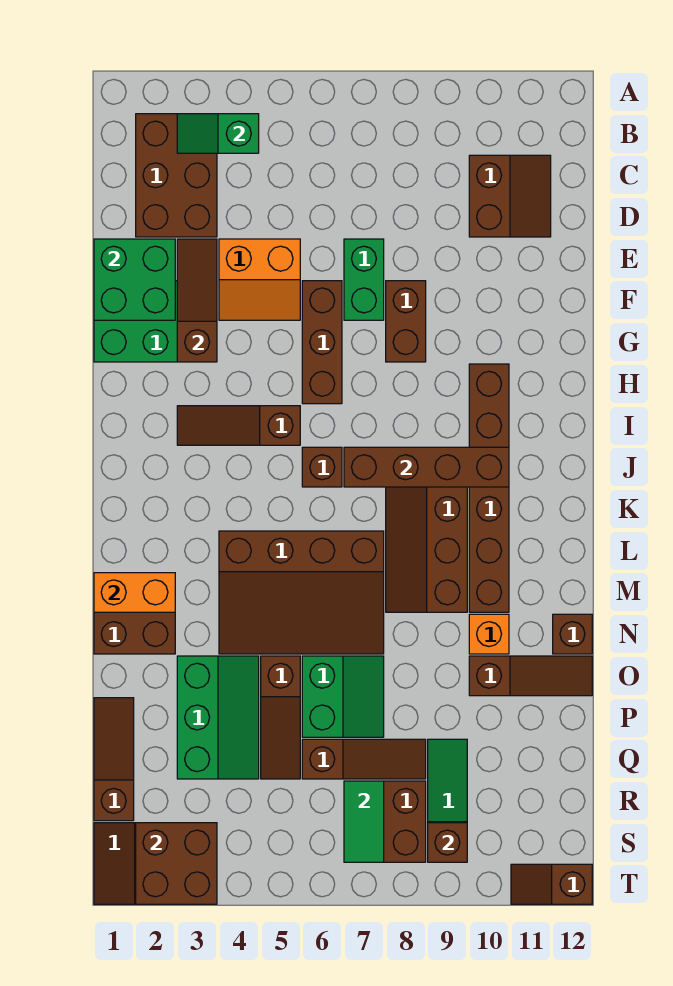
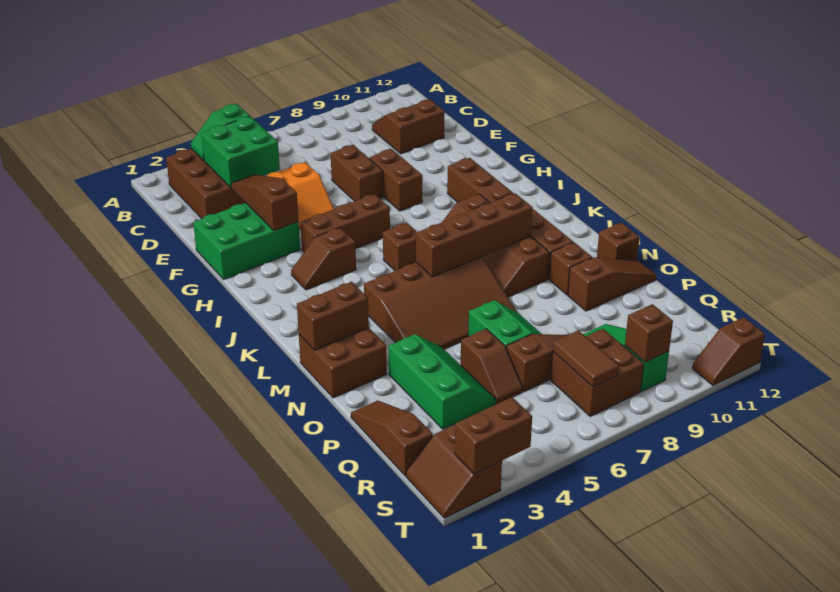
brown slope C10:D11 level 1 top 10 -> brown slope C10:D11 level 1 top D
green brick E1:F2 level 2 -> green brick C3:D4 level 2
green brick E7:F7 level 1 -> brown brick E7:F7 level 1
brown brick F6:H6 level 1 -> brown brick H4:H6 level 1
brown slope I3:I5 level 1 top 5 -> brown slope I3:I4 level 1 top 4
brown brick J7:J10 level 2 -> brown brick L6:L9 level 2
orange brick M1:M2 level 2 -> brown brick M1:M2 level 2
orange brick N10 level 1 -> brown brick N10 level 1
brown slope O5:Q5 level 1 top O -> brown slope P5:Q5 level 1 top P
green tile R7:S7 level 2 -> brown tile R7:S7 level 2
brown brick S2:T3 level 2 -> brown brick T2:T3 level 2

